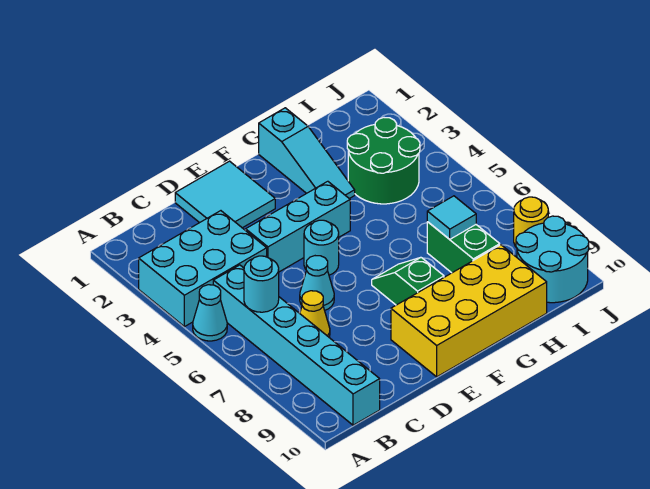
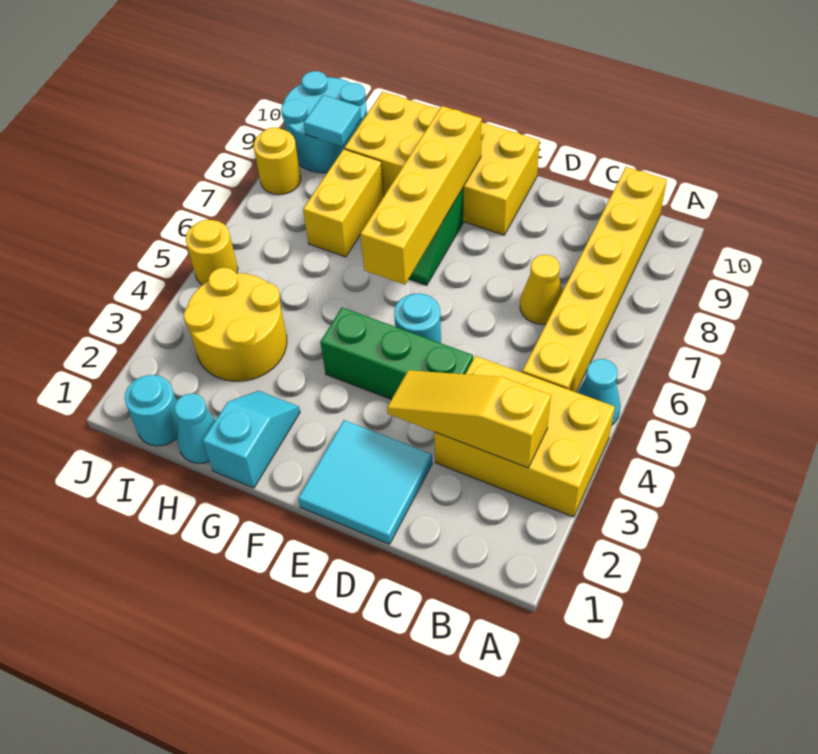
cyan brick A3:C4 level 1 -> yellow brick A3:C4 level 1
none -> yellow slope B3:D3 level 2 top B
cyan brick B5:B10 level 1 -> yellow brick B5:B10 level 1
cyan round brick B6 level 2 -> cyan round brick I1 level 1
cyan brick D4:F4 level 1 -> green brick D4:F4 level 1
cyan cone D6 level 1 -> cyan cone H1 level 1
none -> yellow brick F6:F9 level 2
cyan slope G1:G3 level 1 top 1 -> cyan slope G1:G2 level 1 top 1
green round brick H3:I4 level 1 -> yellow round brick H3:I4 level 1
green brick H7:H8 level 1 -> yellow brick H7:H8 level 1
cyan tile H7 level 2 -> cyan tile I9 level 2
none -> yellow round brick J5 level 1

